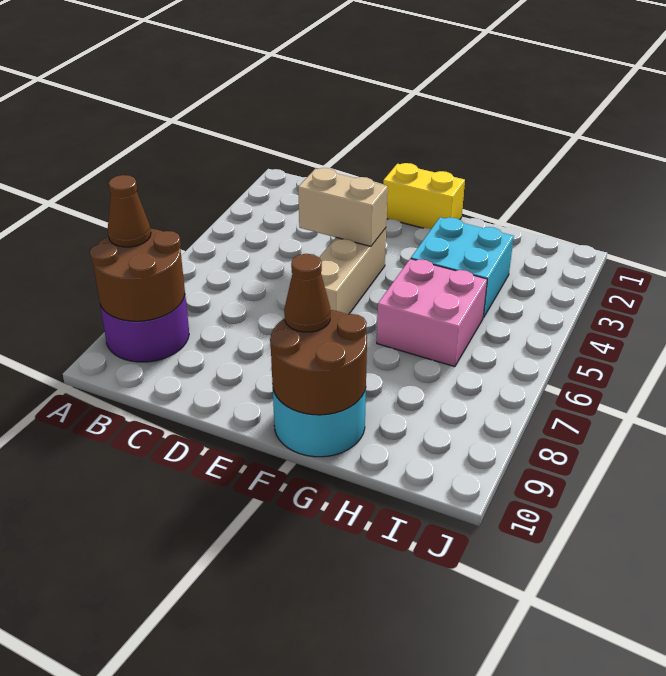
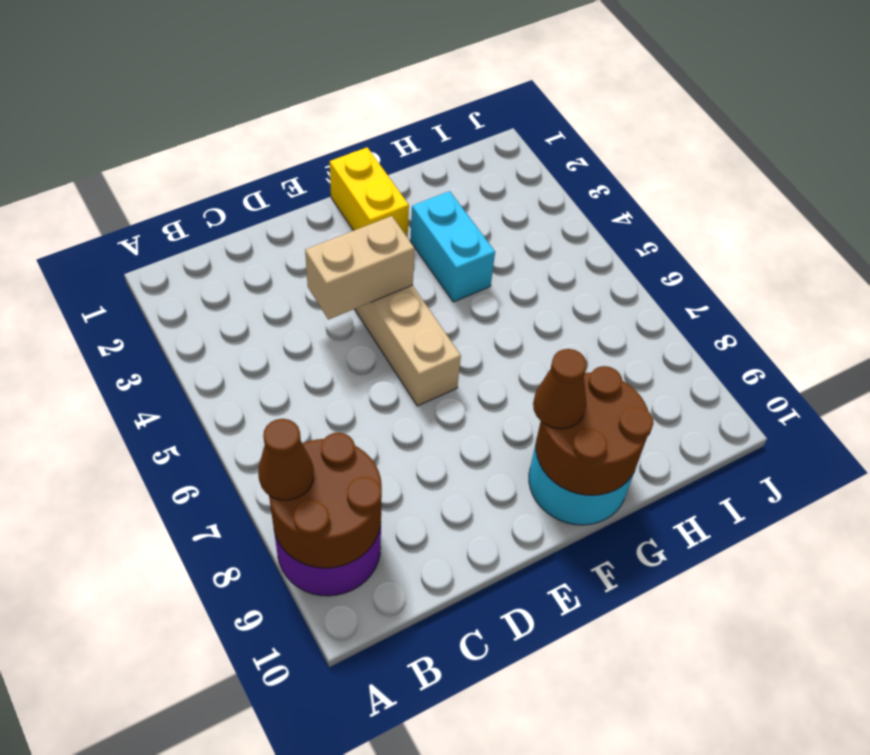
yellow brick E1:F1 level 1 -> yellow brick F1:F2 level 1
cyan brick G3:H4 level 1 -> cyan brick G3:G4 level 1
pink brick G5:H6 level 1 -> none

